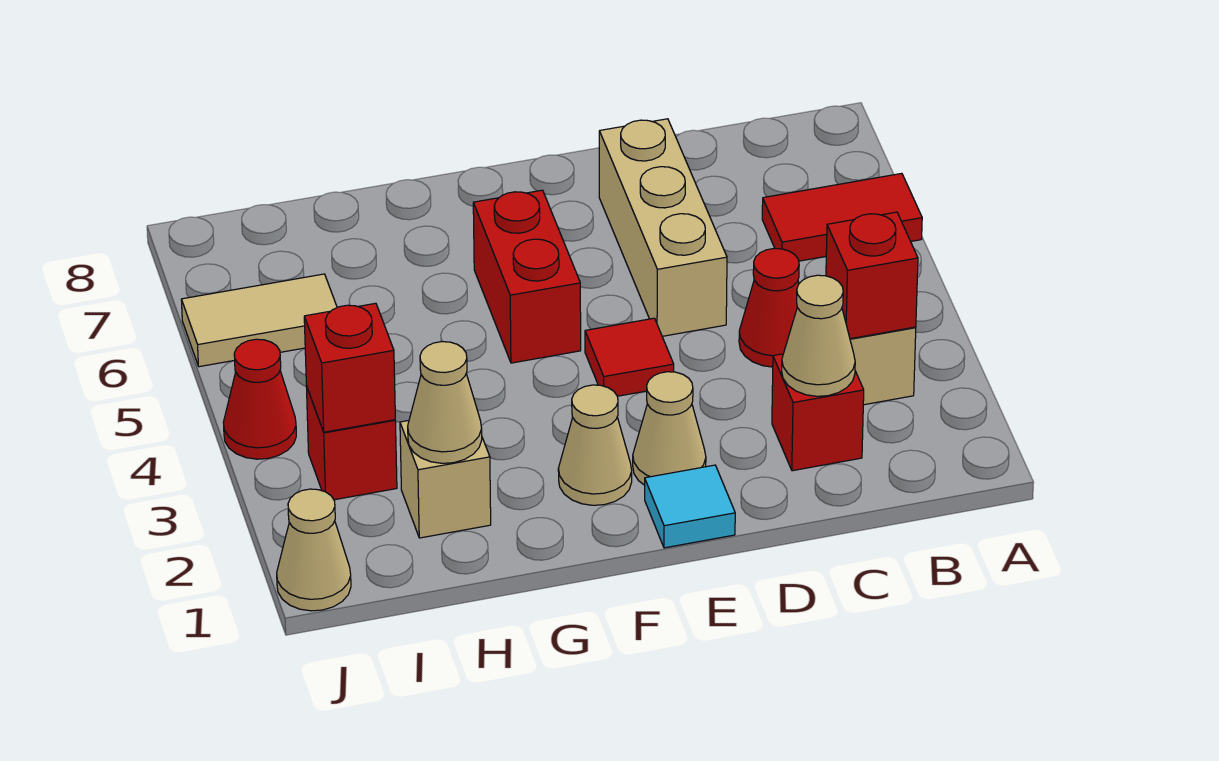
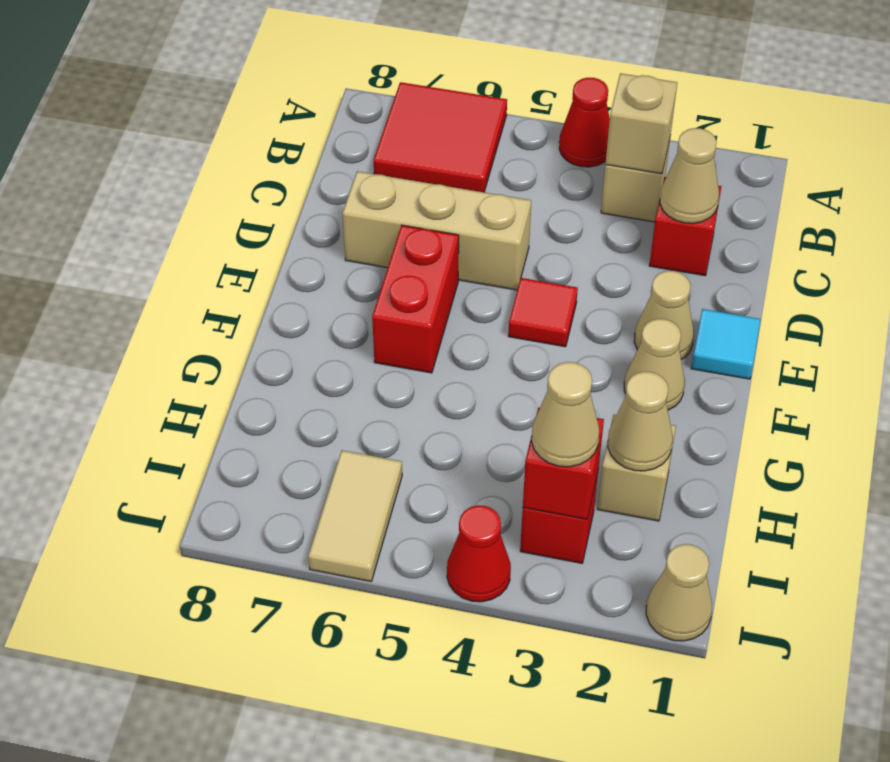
red tile A6:B6 level 1 -> red tile A6:B7 level 1
red brick B3 level 2 -> tan brick B3 level 2
red cone C4 level 1 -> red cone A4 level 1
red brick F5:F6 level 1 -> red brick E6:F6 level 1
none -> tan cone I3 level 3

